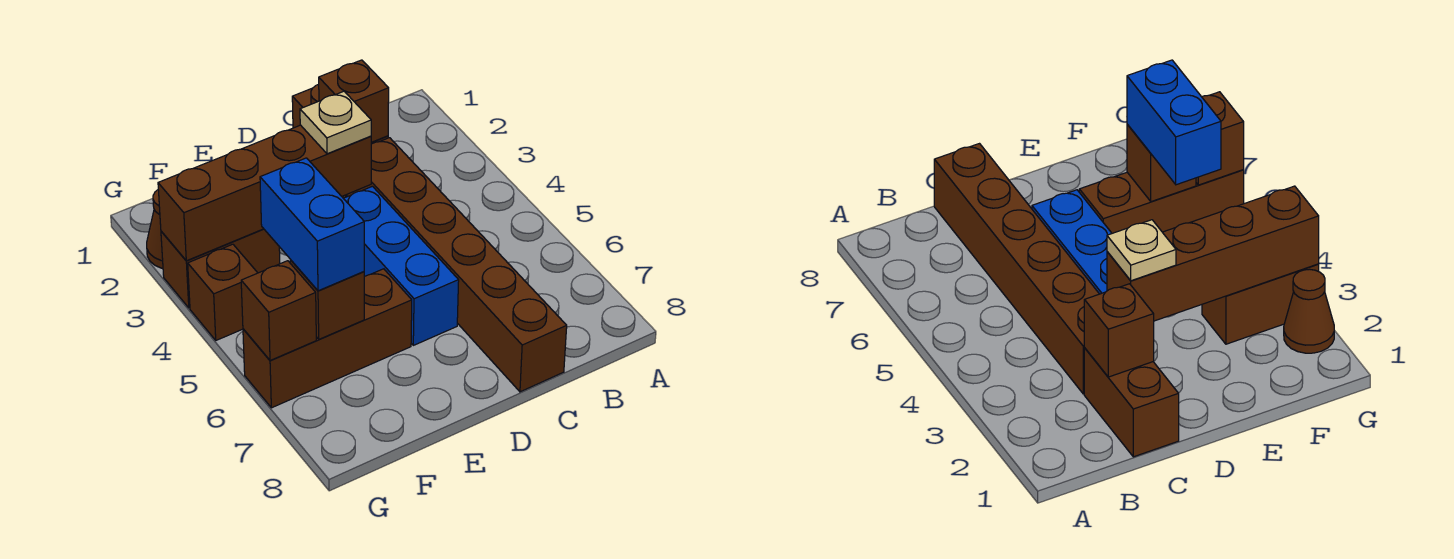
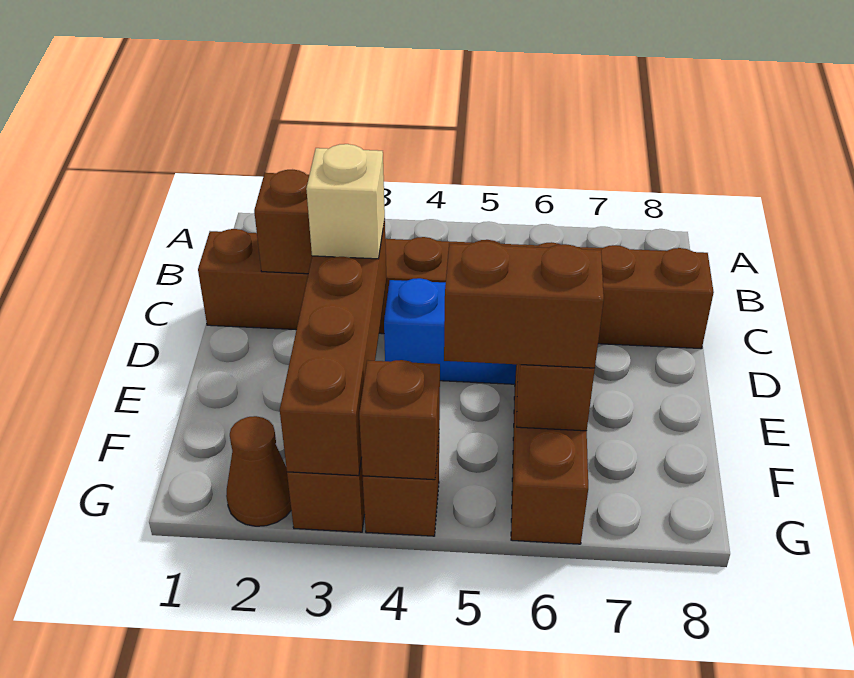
tan plate D3 level 3 -> tan brick D3 level 3
blue brick F5:F6 level 3 -> brown brick F5:F6 level 3
brown brick G6 level 2 -> brown brick G4 level 2

